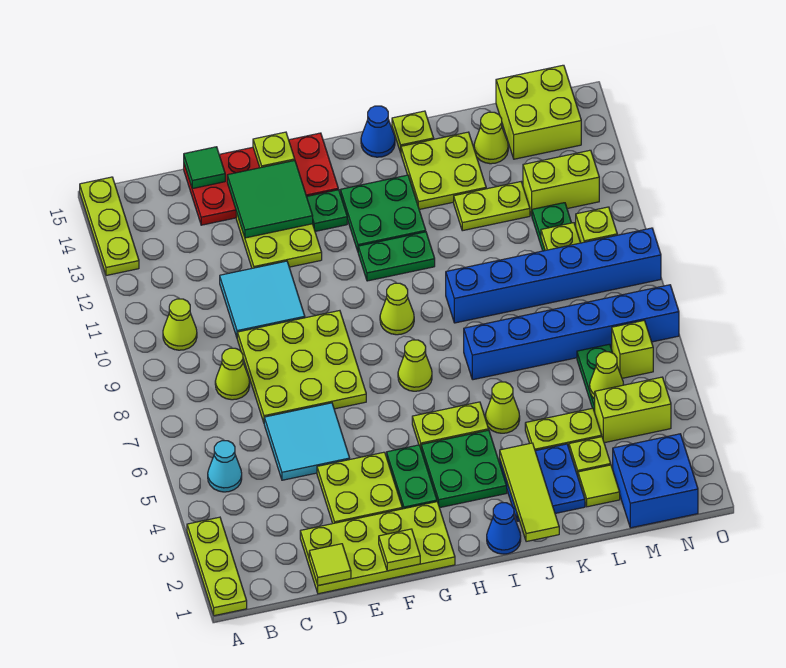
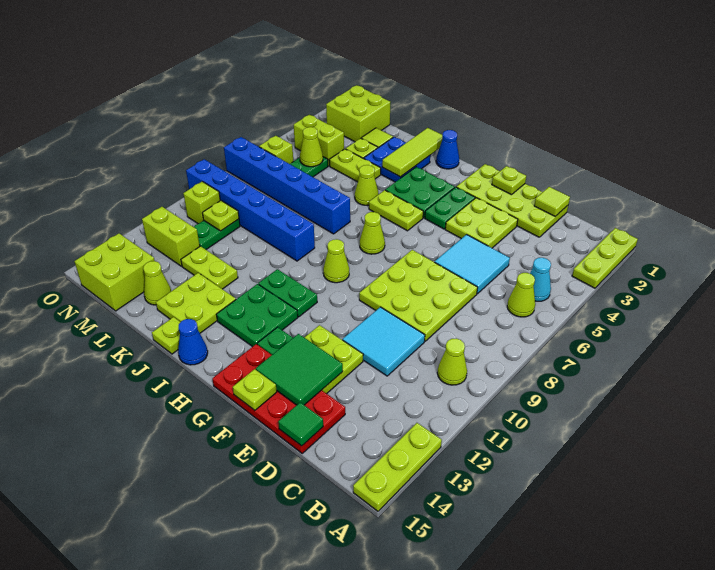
lime cone C8 level 1 -> lime cone B6 level 1
blue brick M1:N2 level 1 -> lime brick M1:N2 level 1

